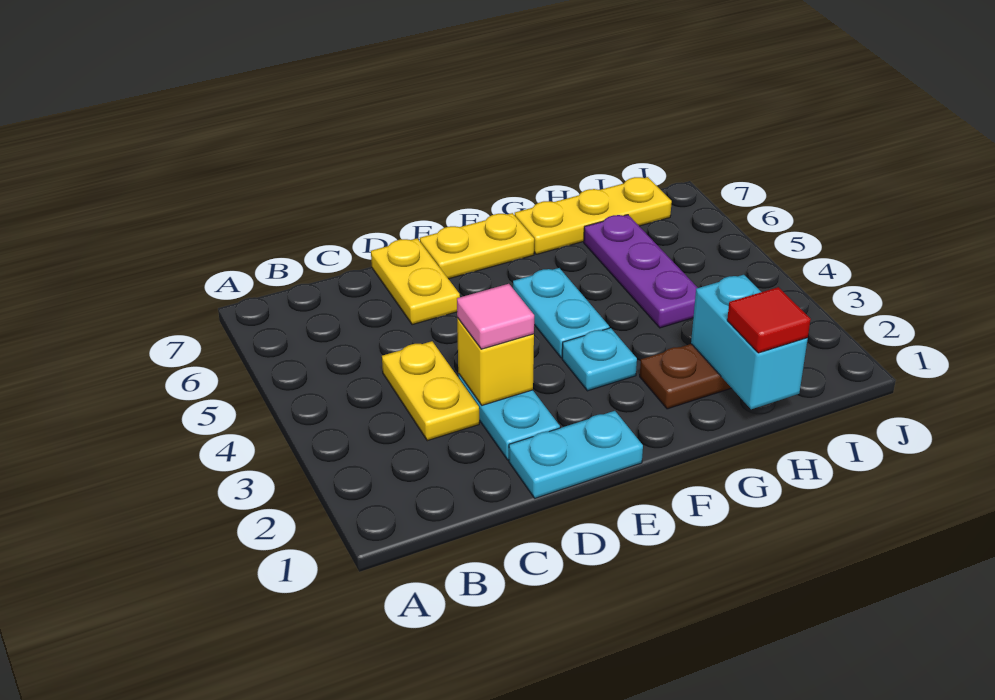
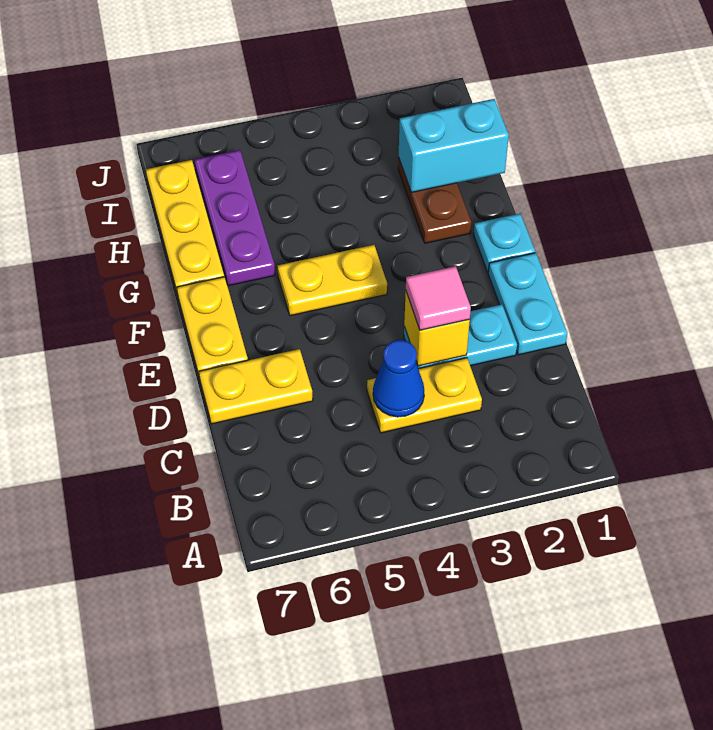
none -> blue cone C4 level 2
cyan plate F3 level 1 -> cyan plate F1 level 1
cyan plate F4:F5 level 1 -> yellow plate F4:F5 level 1
red tile H1 level 3 -> none
purple plate H4:H6 level 1 -> purple plate G6:I6 level 1

